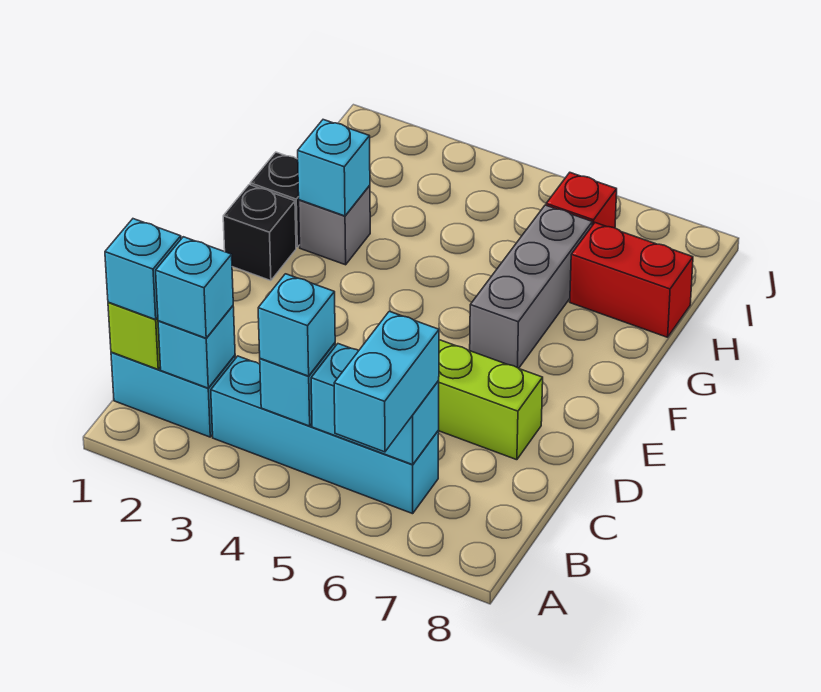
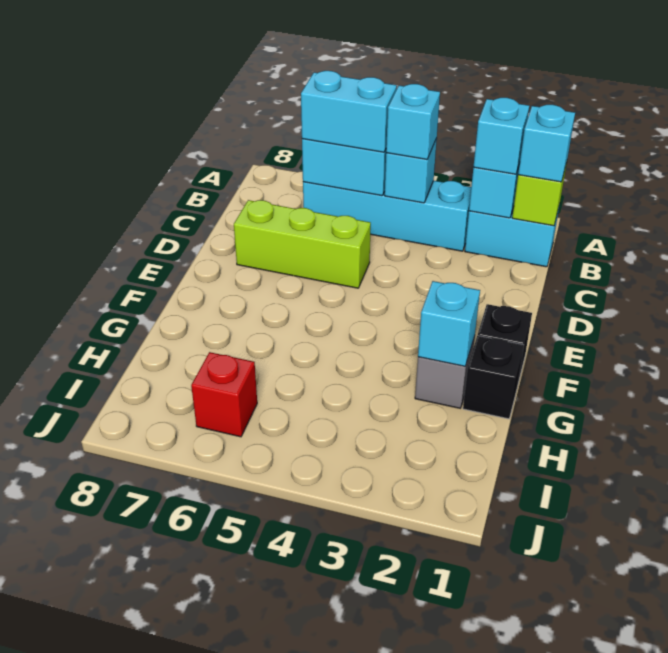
cyan brick A6:B6 level 3 -> cyan brick B5:B6 level 3
grey brick F6:H6 level 1 -> none
red brick H7:H8 level 1 -> none

